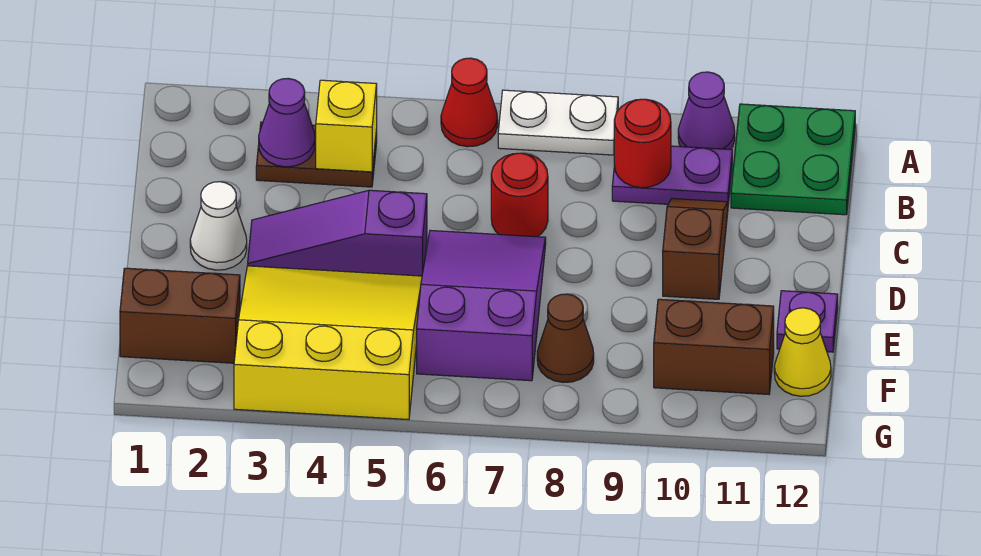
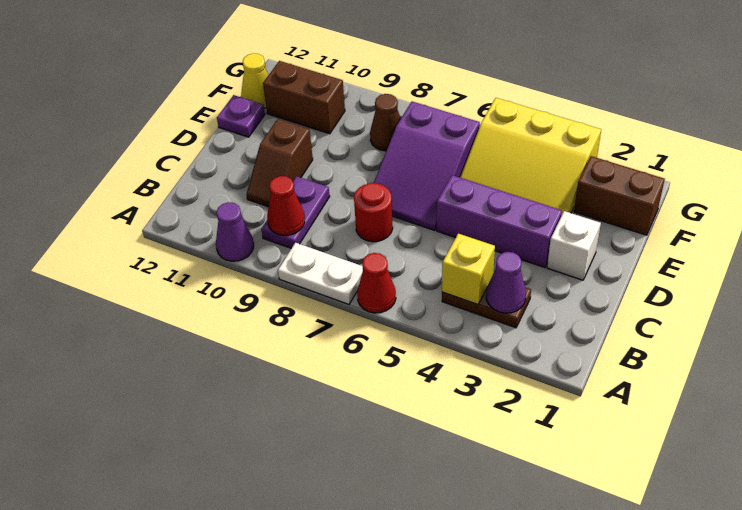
green plate A11:B12 level 1 -> none
purple plate B9:B10 level 1 -> purple plate B9:C9 level 1
red round brick B9 level 2 -> red cone B9 level 2
white cone D2 level 1 -> white brick D2 level 1
purple slope D3:D5 level 1 top 5 -> purple brick D3:D5 level 1

